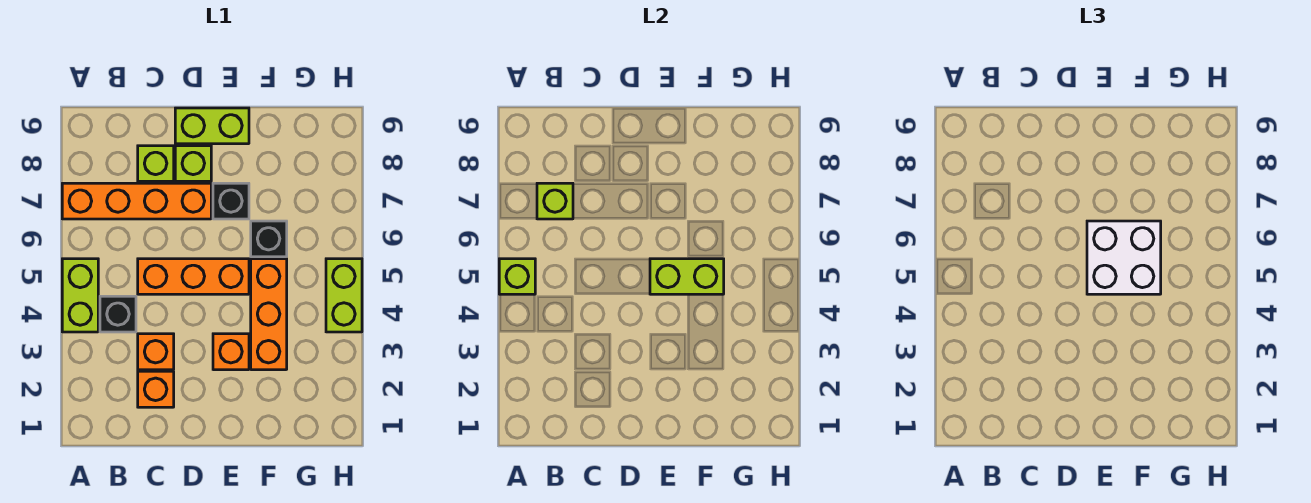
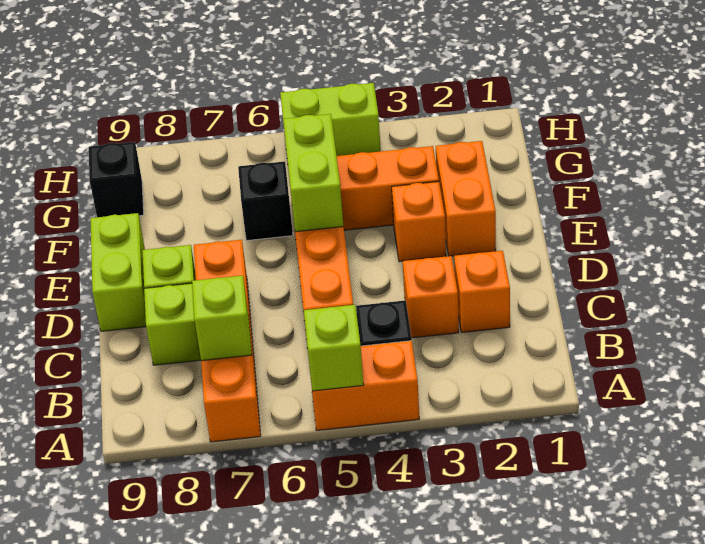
lime brick A4:A5 level 1 -> orange brick A4:A5 level 1
none -> orange brick E2:F2 level 1
white brick E5:F6 level 3 -> none
black brick E7 level 1 -> black brick G9 level 1

